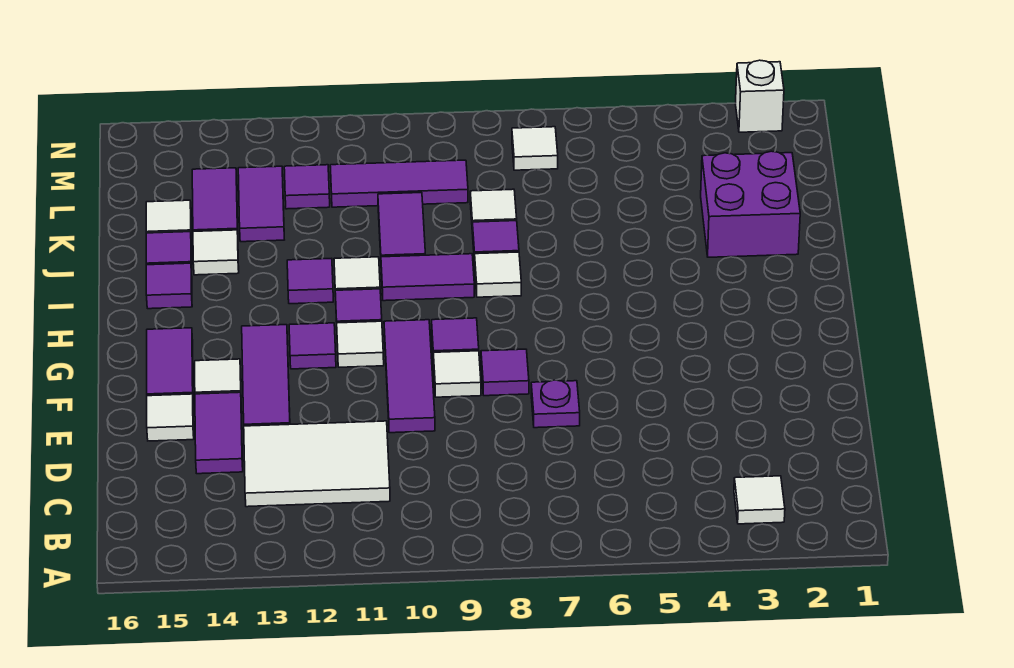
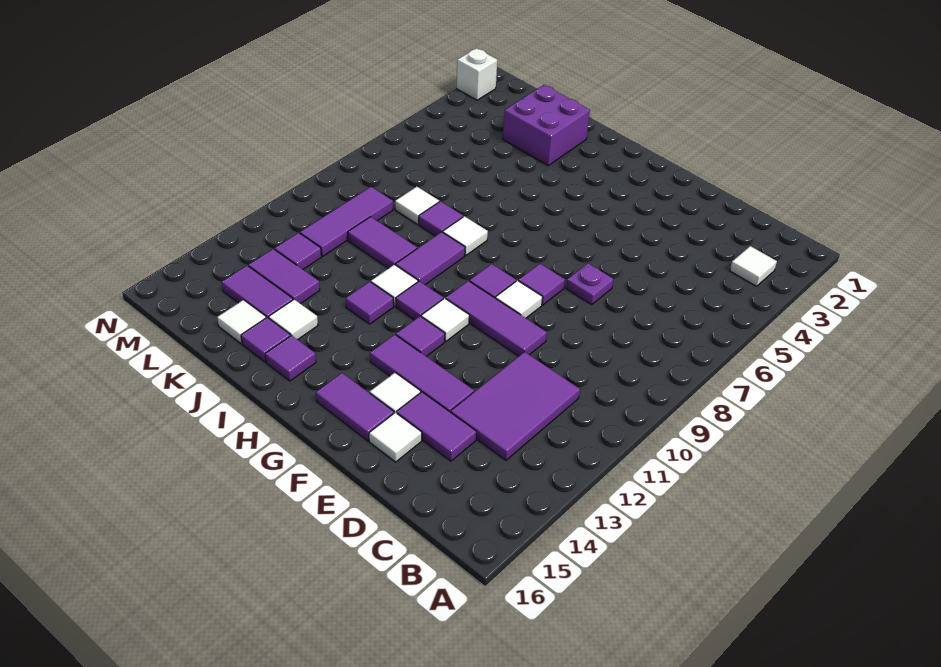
white tile C11:D13 level 1 -> purple tile C11:D13 level 1
white tile M7 level 1 -> none

